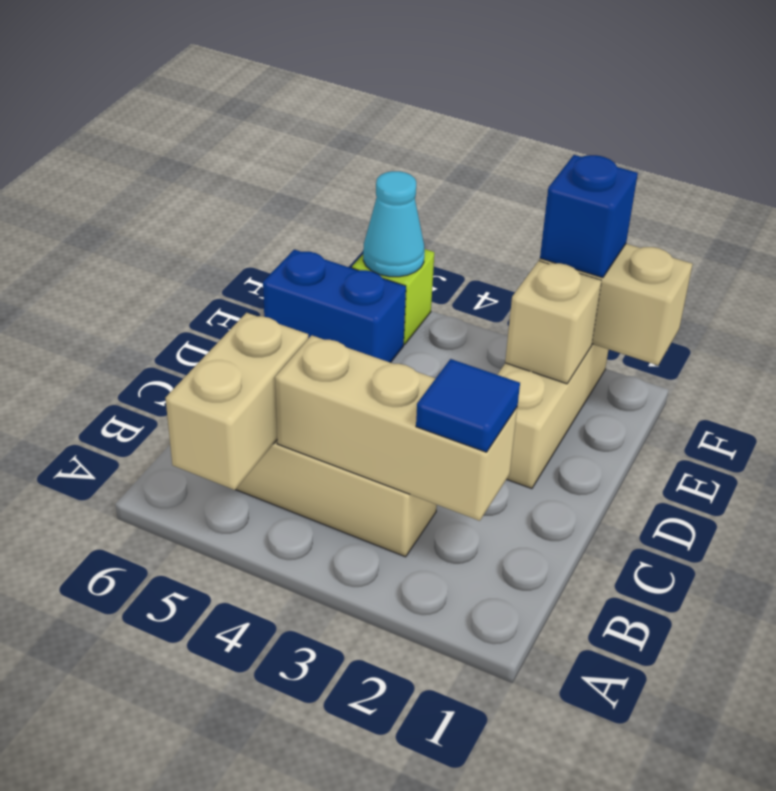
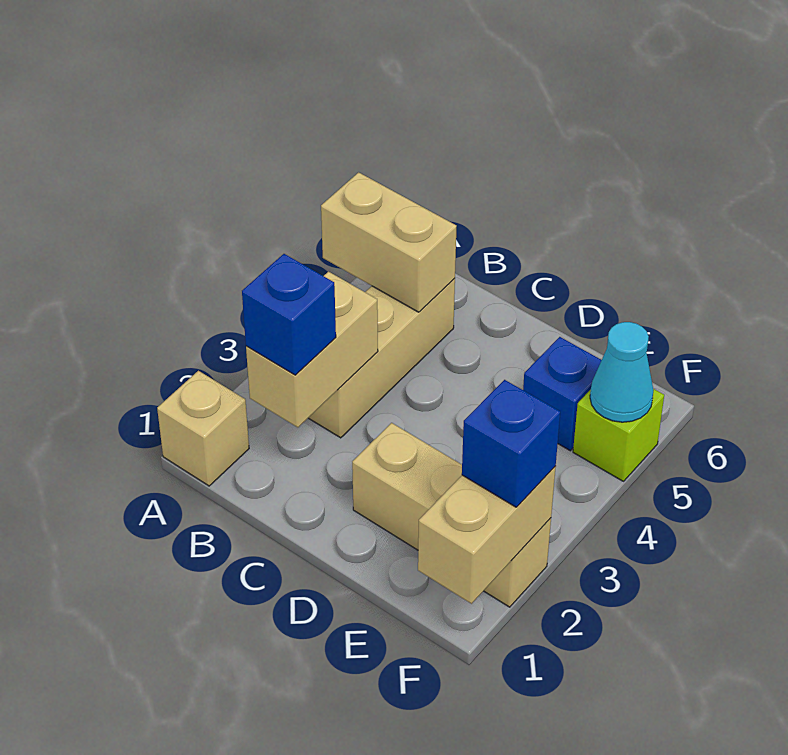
tan brick B2:B4 level 2 -> tan brick B2:B3 level 2
blue tile B2 level 3 -> blue brick B2 level 3
tan brick E2 level 2 -> tan brick A1 level 1
blue brick E5:E6 level 1 -> blue brick E5 level 1

